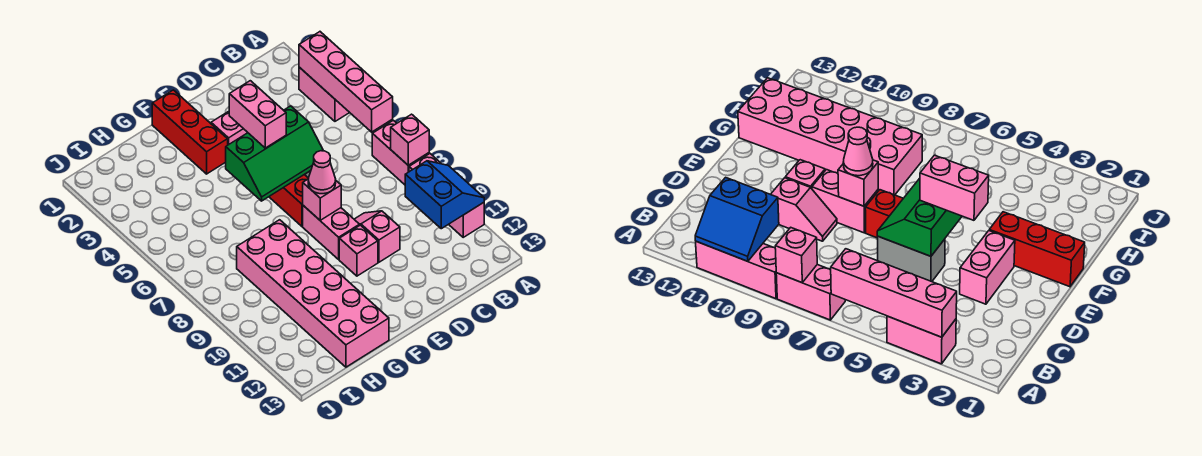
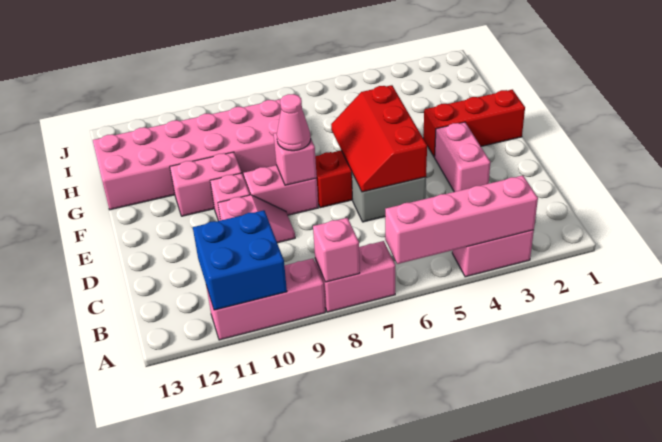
blue slope A10:B11 level 2 top B -> blue brick A10:B11 level 2
green slope D5:F6 level 2 top 5 -> red slope D5:F6 level 2 top 5
pink brick E4:E5 level 3 -> pink brick F10:F11 level 1

